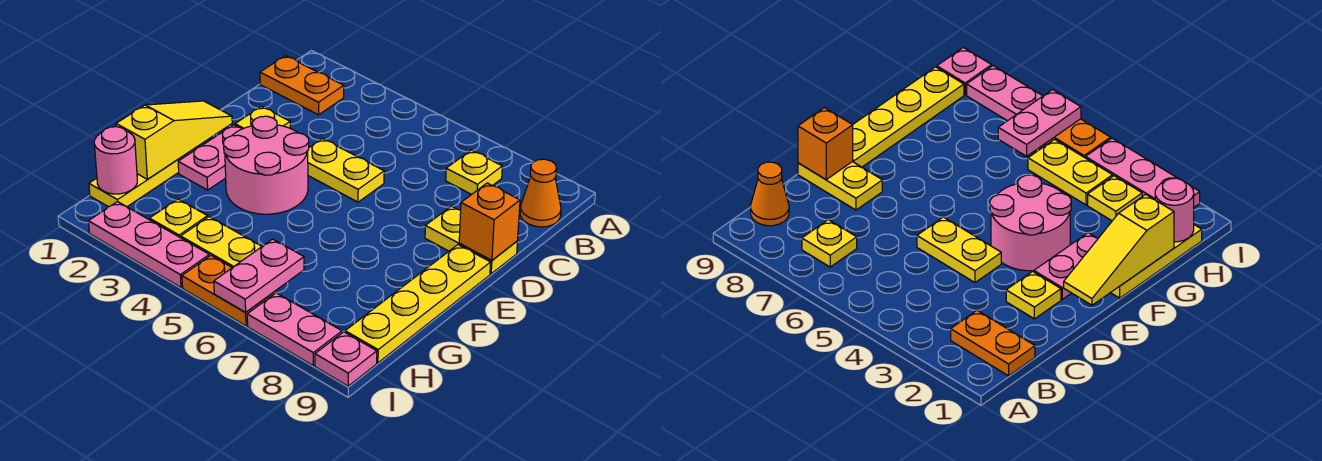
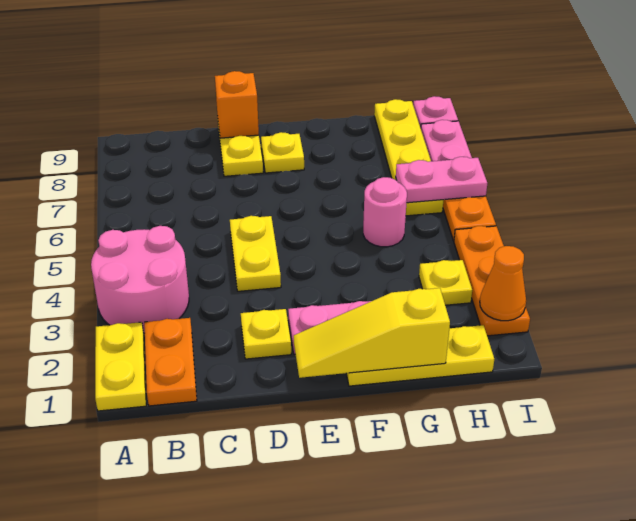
yellow plate B7 level 1 -> yellow plate E8 level 1
orange cone B9 level 1 -> orange cone I2 level 2
pink round brick E3:F4 level 1 -> pink round brick A3:B4 level 1
yellow plate E9:H9 level 1 -> yellow plate H6:H9 level 1
pink round brick H1 level 2 -> pink round brick G5 level 1
yellow plate H4:H5 level 1 -> yellow plate A1:A2 level 1
pink plate I2:I4 level 1 -> orange plate I2:I4 level 1

